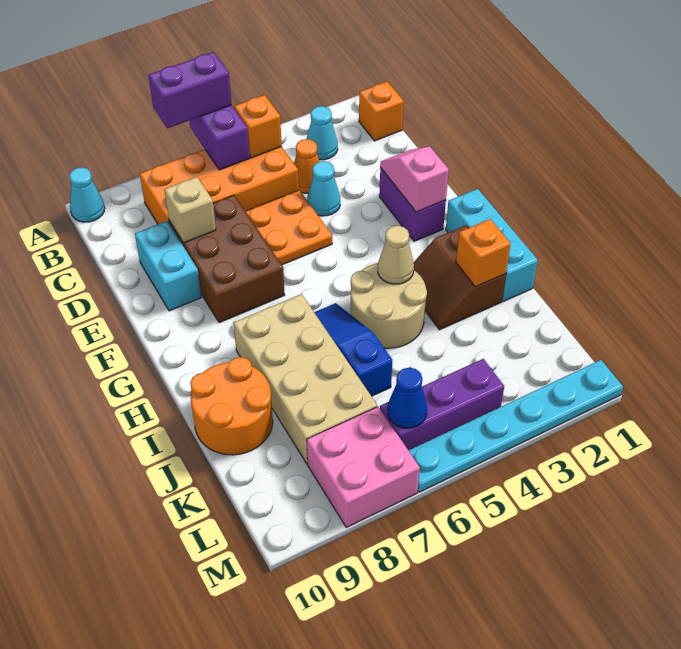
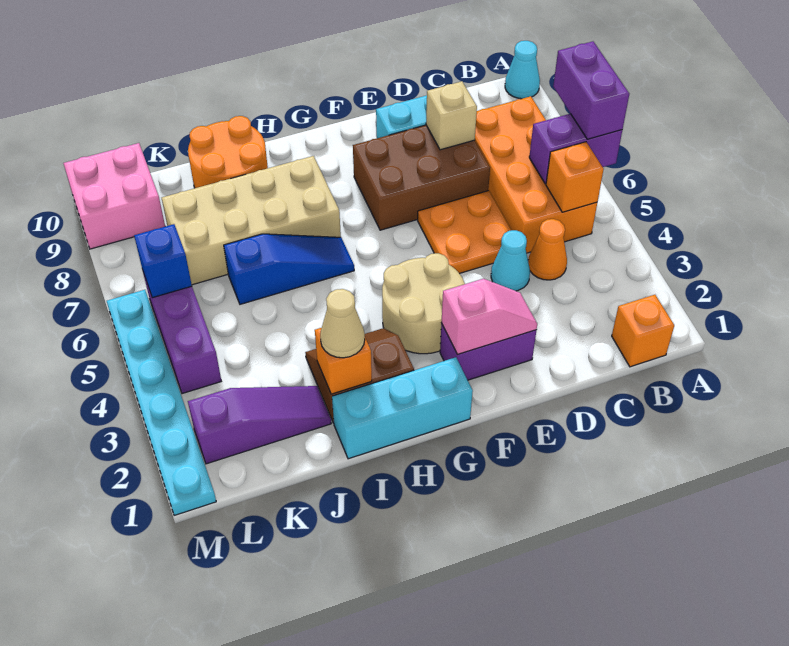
cyan cone B3 level 1 -> none
tan round brick H4:I5 level 1 -> tan round brick F3:G4 level 1
tan cone H4 level 2 -> tan cone I2 level 3
none -> purple slope J2:L2 level 1 top L
blue cone L6 level 2 -> blue brick L6 level 2
pink brick L7:M8 level 1 -> pink brick L9:M10 level 1

